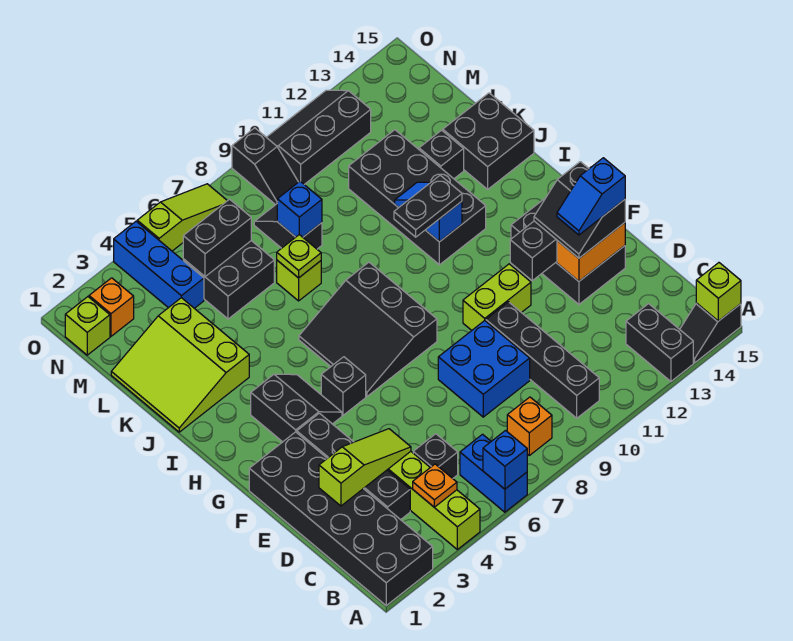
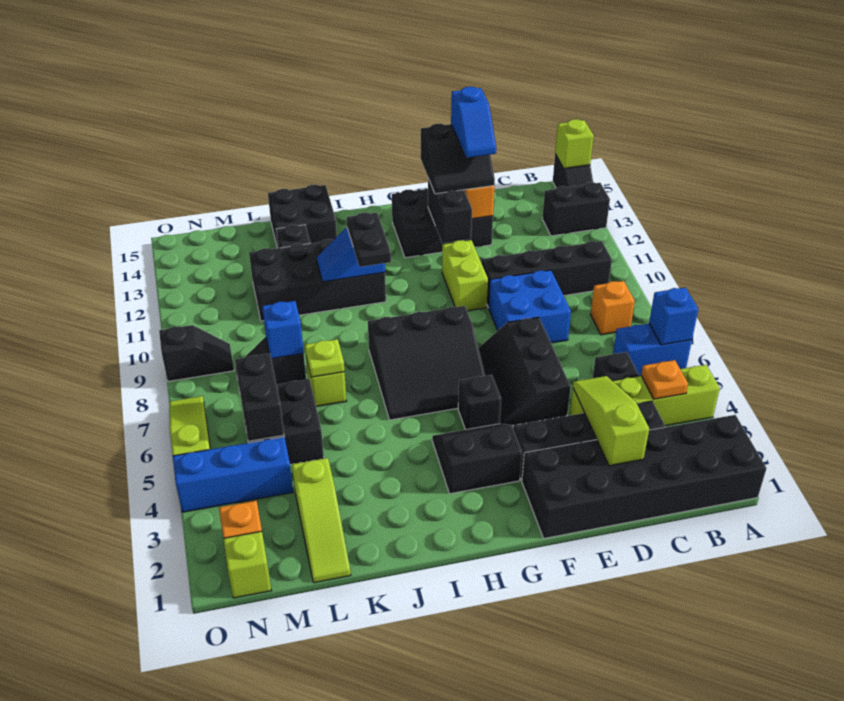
lime slope J1:L3 level 1 top 3 -> lime slope L1:L3 level 1 top 3
black slope N10:O12 level 1 top N -> black slope E5:F7 level 1 top E

